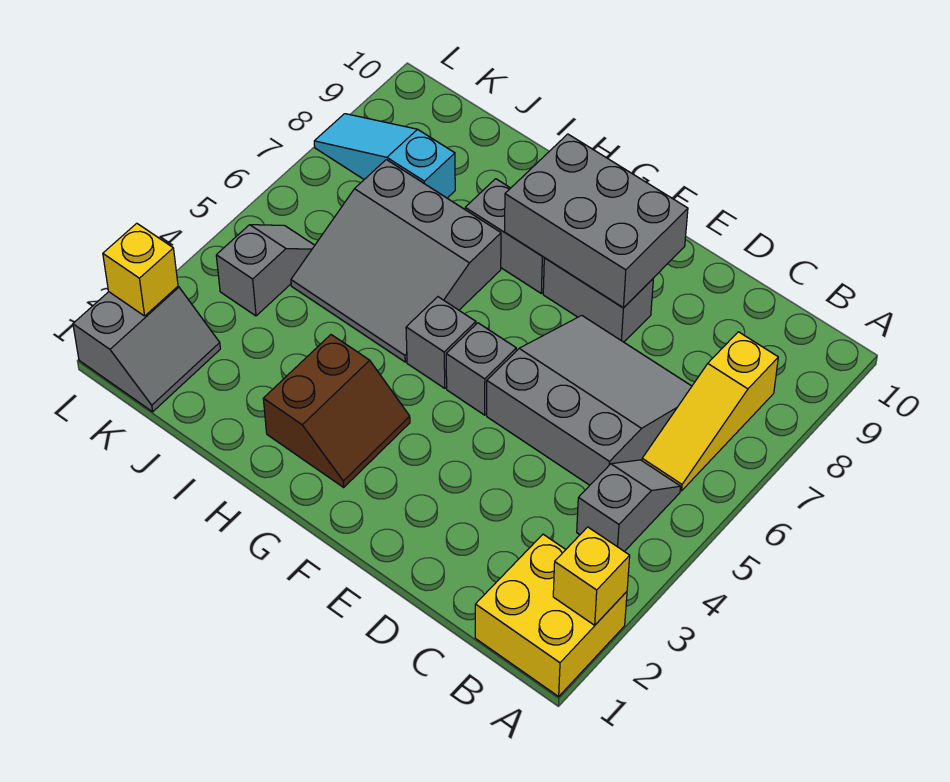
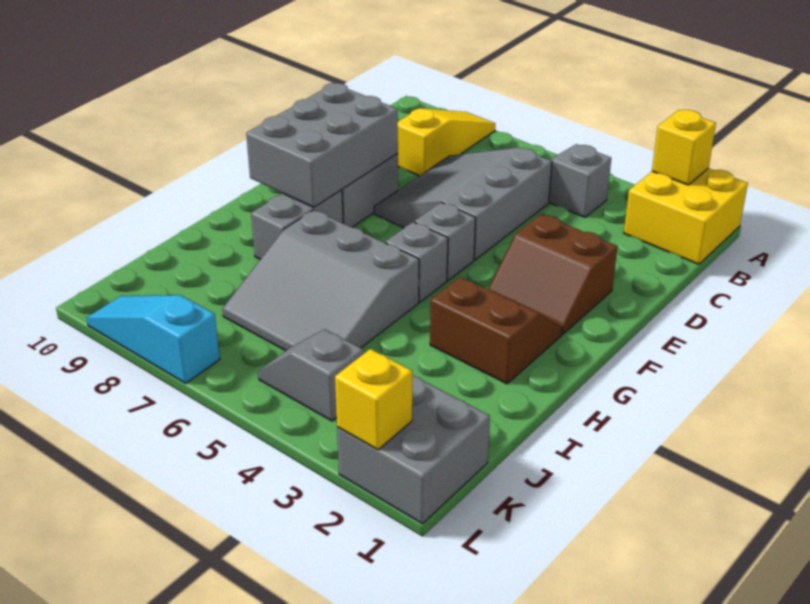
yellow slope B6:B8 level 1 top 8 -> yellow slope A8:C8 level 1 top C
none -> brown slope E2:F3 level 1 top E
grey slope H5:J7 level 1 top 7 -> grey slope H5:J7 level 1 top H
cyan slope J8:L8 level 1 top J -> cyan slope L7:L9 level 1 top 7
grey slope K1:L2 level 1 top L -> grey brick K1:L2 level 1

